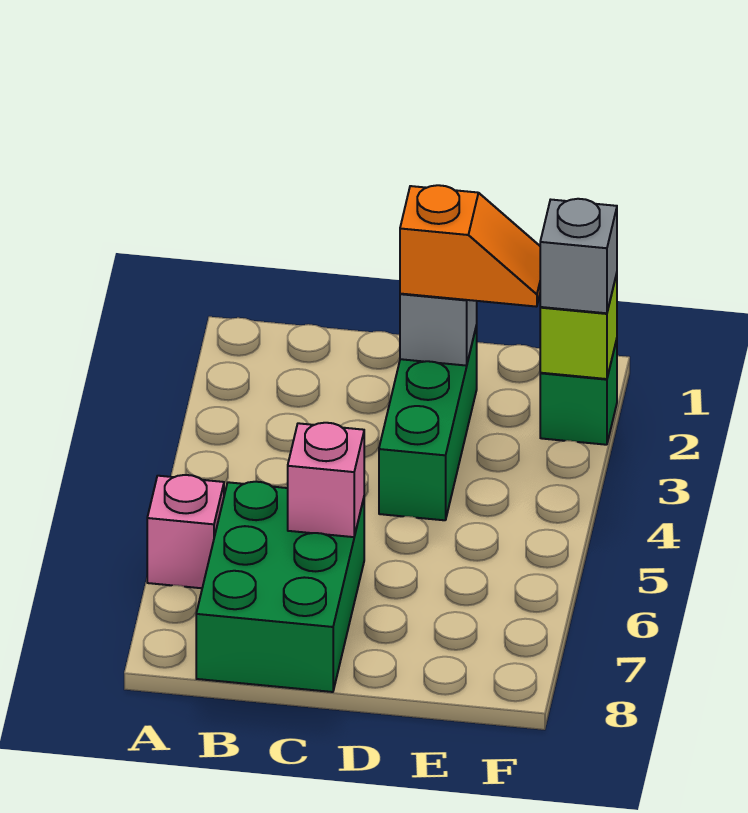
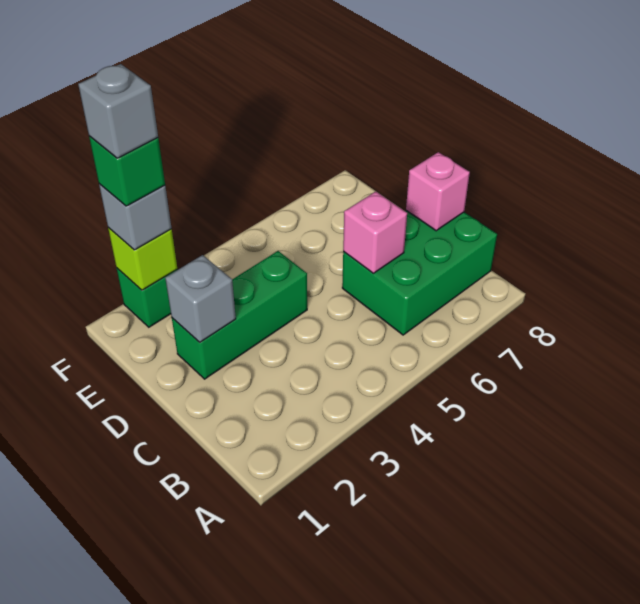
pink brick A6 level 1 -> pink brick C8 level 2
orange slope D2:E2 level 3 top D -> none
none -> green brick F2 level 4
none -> grey brick F2 level 5

